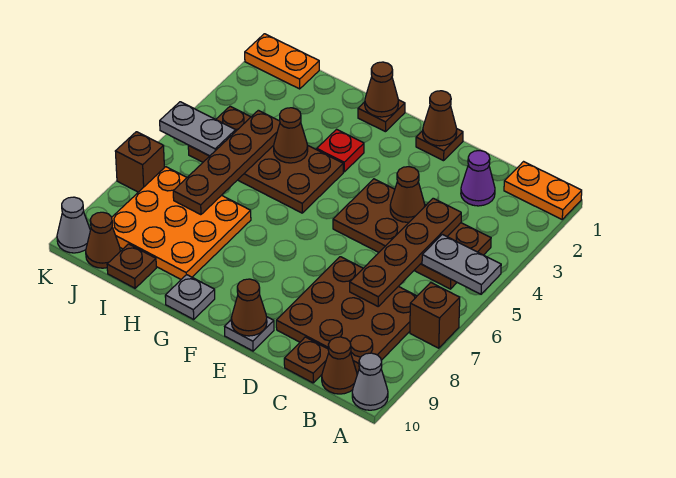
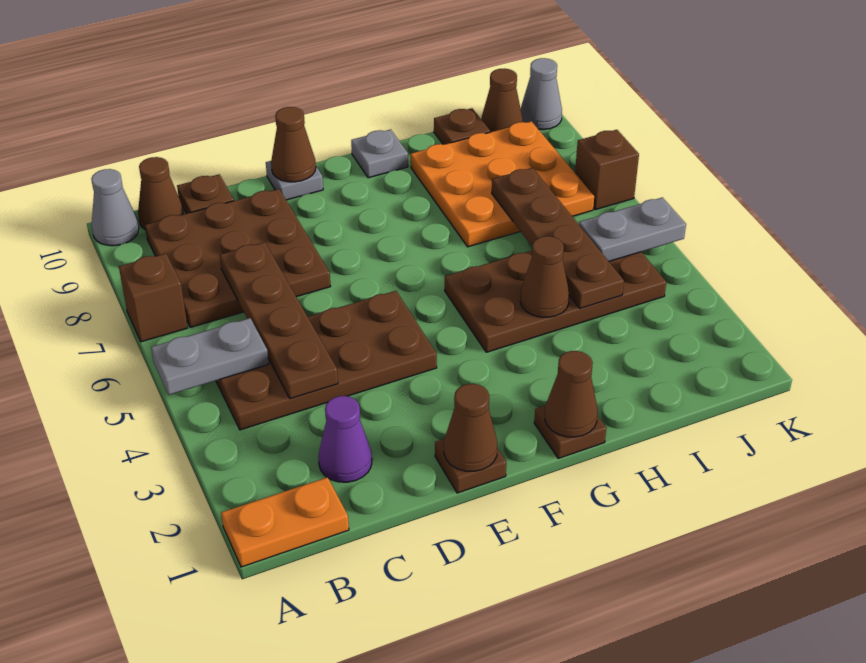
brown cone D4 level 2 -> none
red plate G3 level 1 -> none
orange plate J1:K1 level 1 -> none

